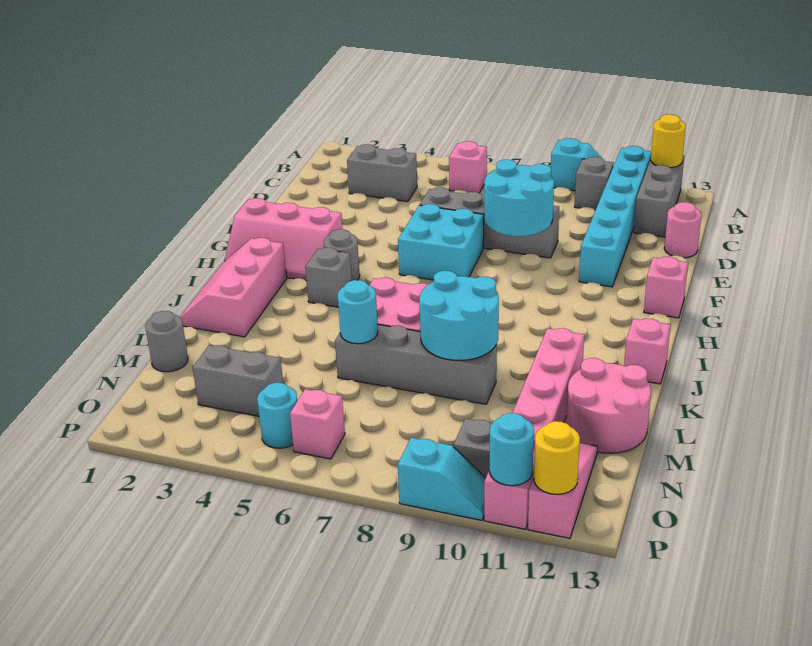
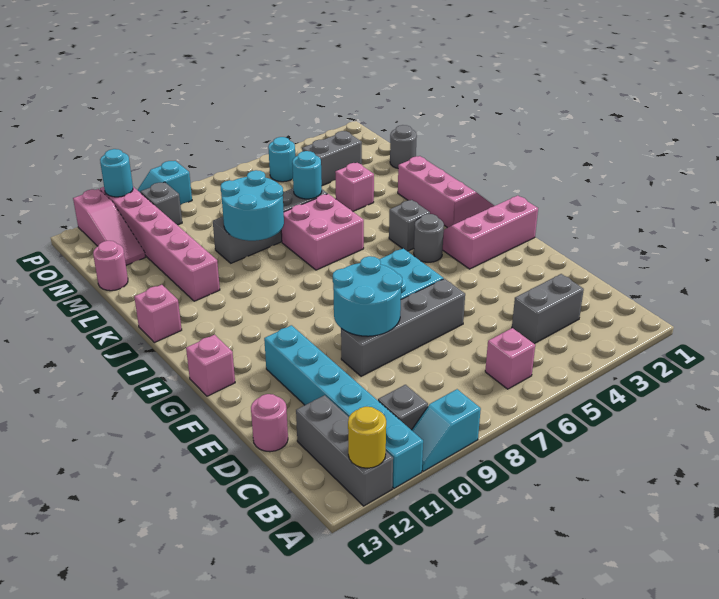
pink round brick L12:M13 level 1 -> pink round brick M13 level 1
pink brick O6 level 1 -> pink brick L4 level 1
yellow round brick P12 level 2 -> none

